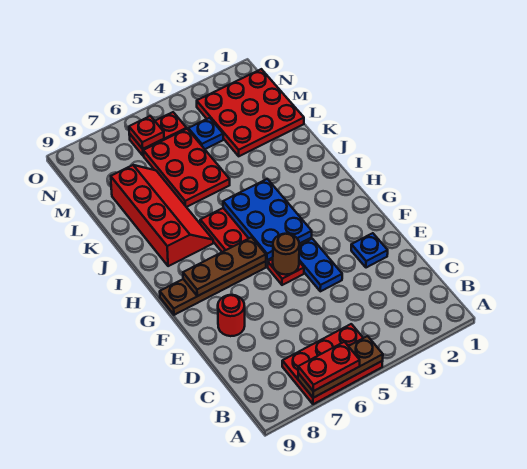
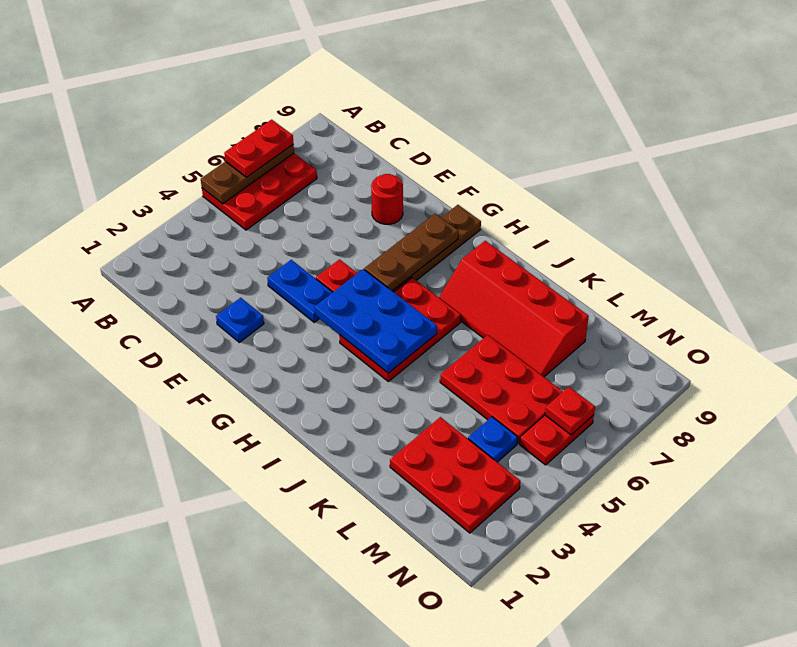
brown round brick F5 level 2 -> none
red plate L1:N3 level 1 -> red plate L2:N3 level 1

